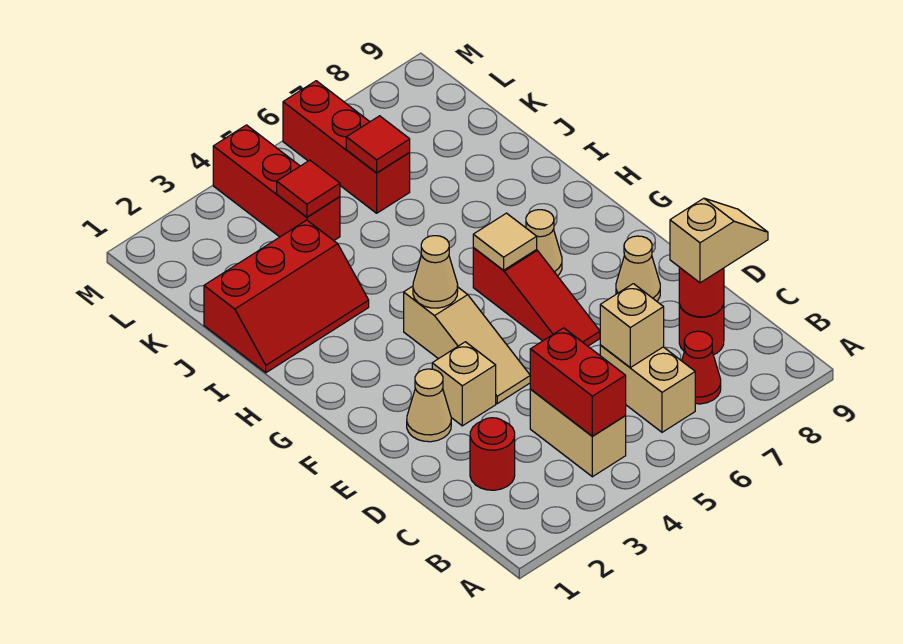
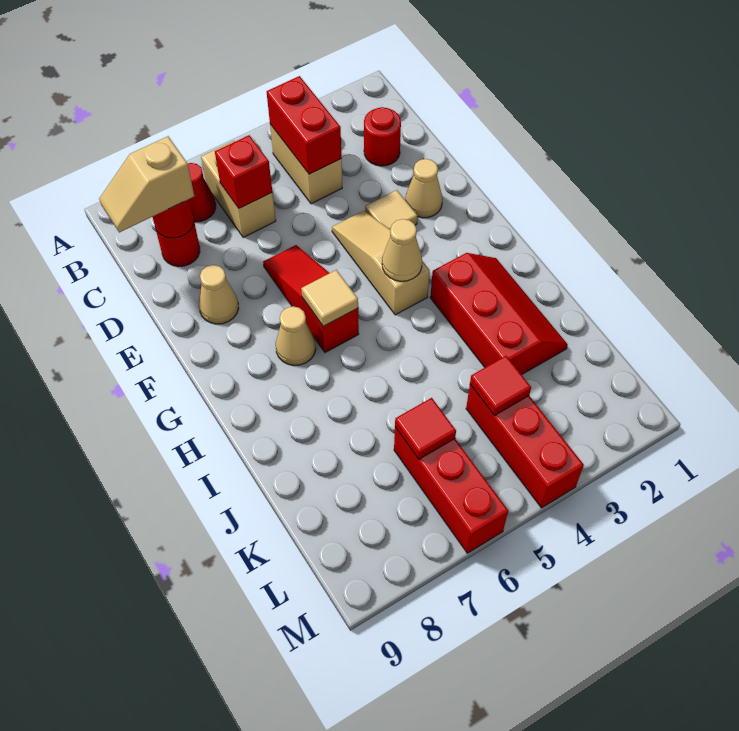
tan brick C6 level 2 -> red brick C6 level 2
tan brick E3 level 1 -> tan tile E3 level 1
red slope I1:J3 level 1 top J -> red slope H2:J3 level 1 top 3

